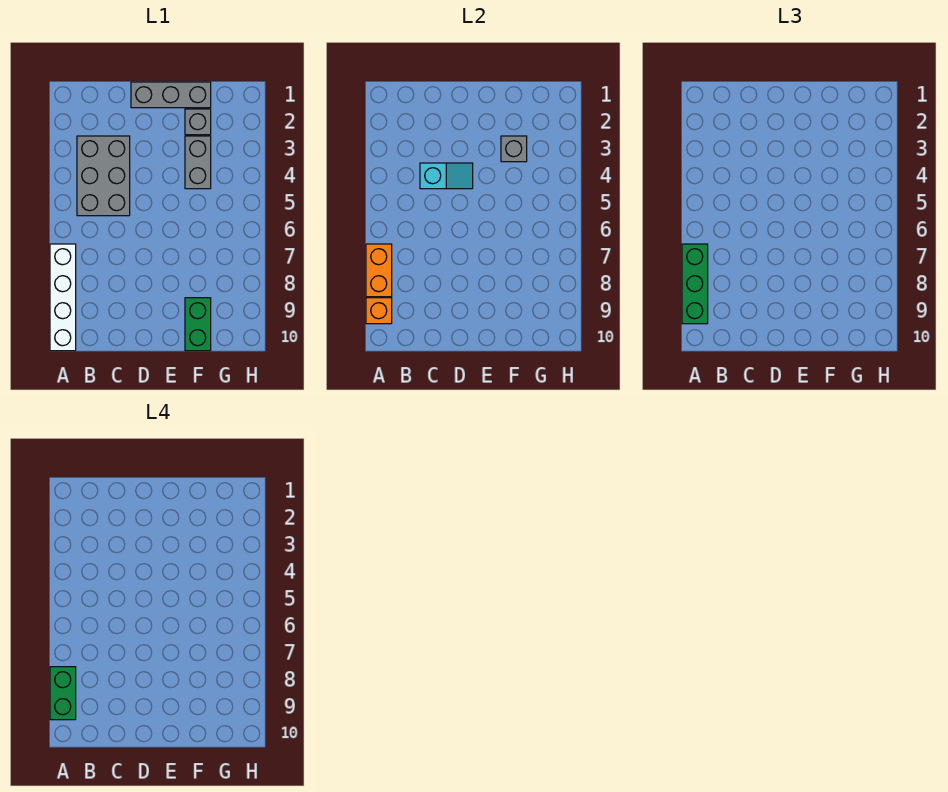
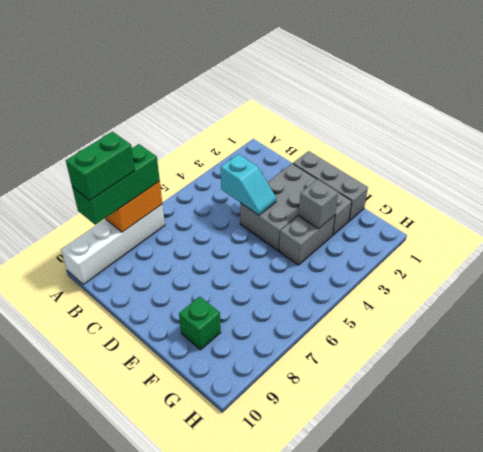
orange brick A9 level 2 -> none
grey brick B3:C5 level 1 -> grey brick D2:E4 level 1
green brick F9:F10 level 1 -> green brick F9 level 1

